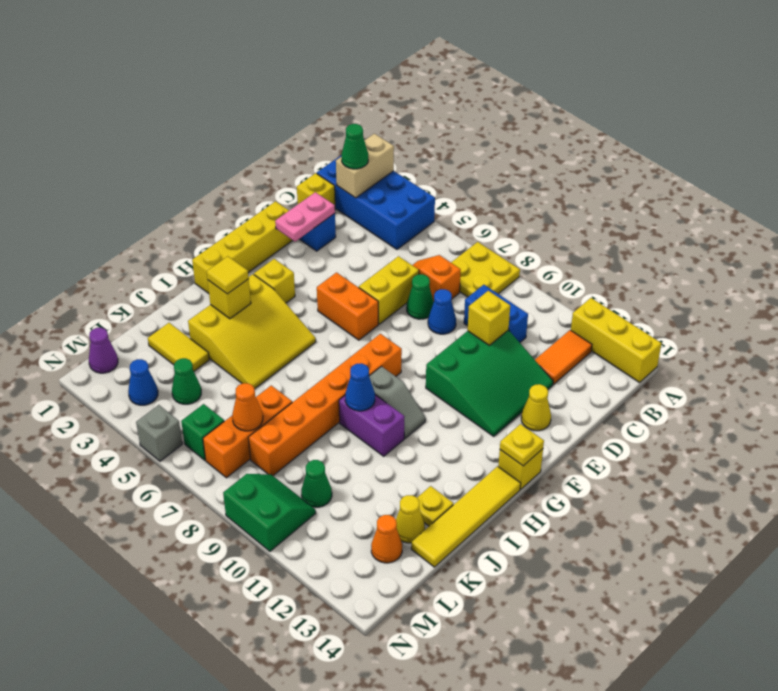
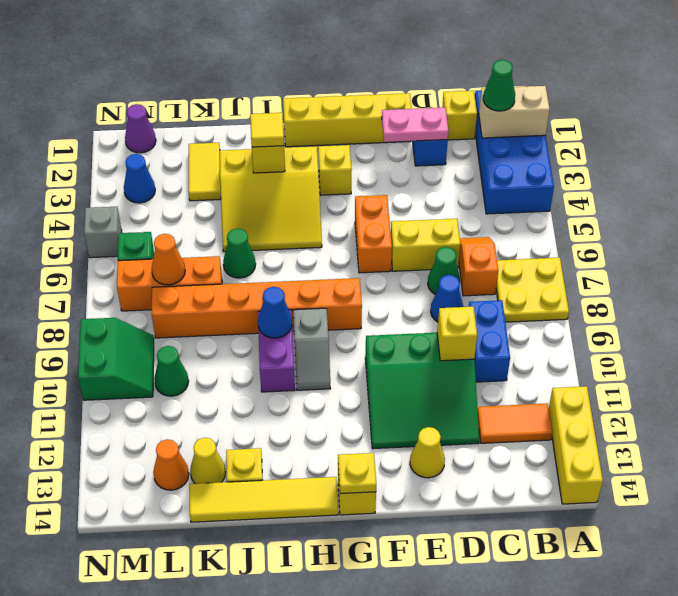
green cone L4 level 1 -> green cone J6 level 1

